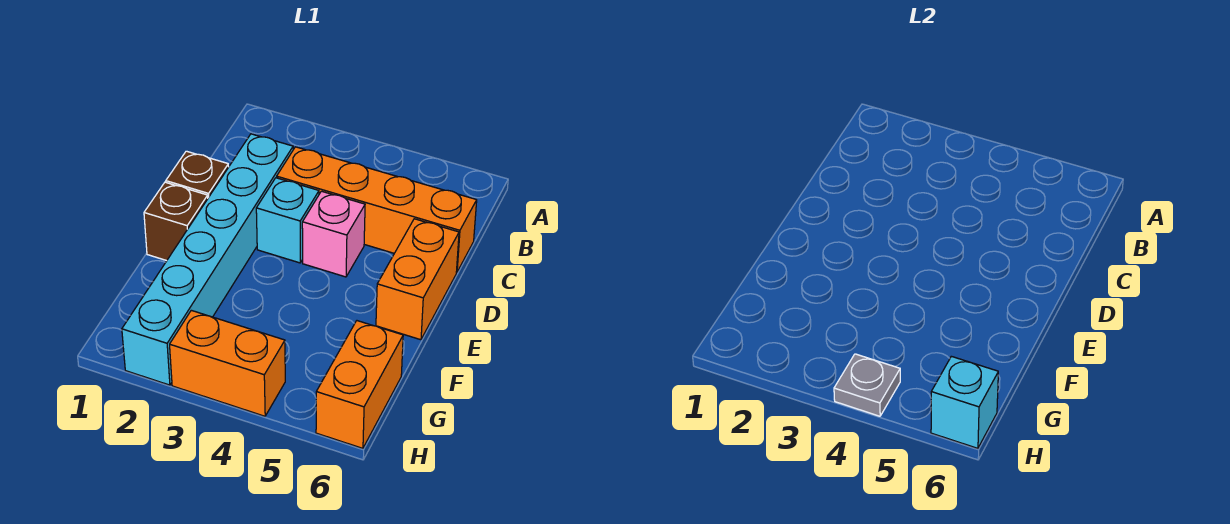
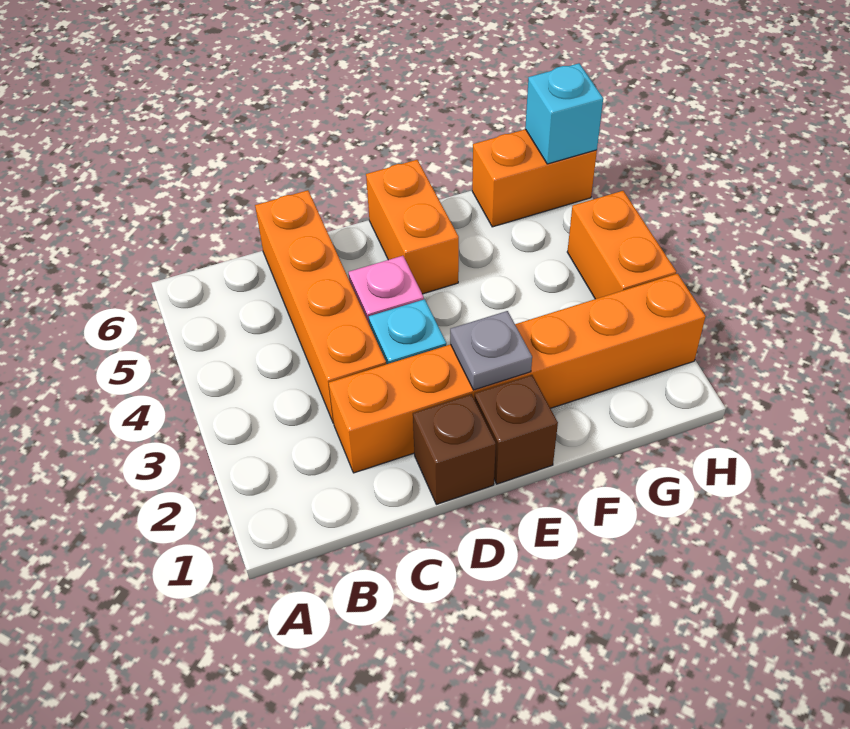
cyan brick C2:H2 level 1 -> orange brick C2:H2 level 1
orange brick D6:E6 level 1 -> orange brick E5:E6 level 1
grey plate H4 level 2 -> grey plate E2 level 2

